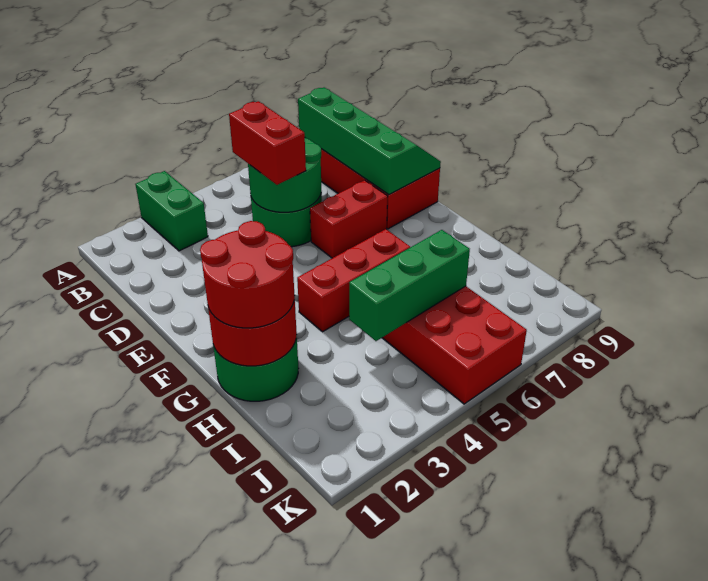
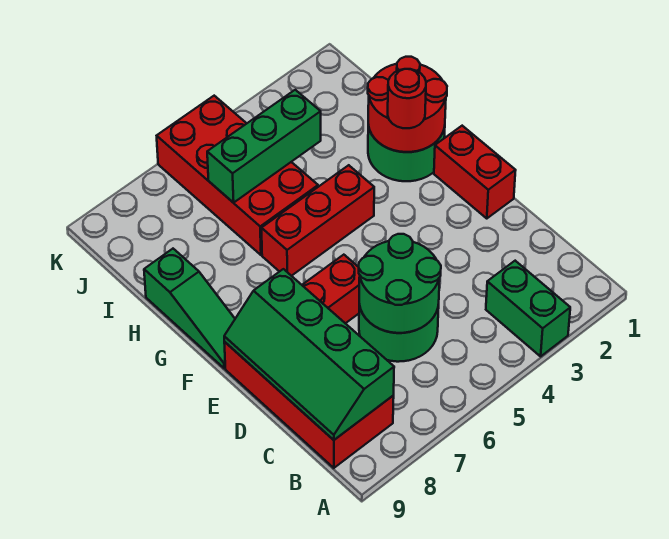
red brick C5:D5 level 3 -> red brick E1:F1 level 1
none -> green slope F9:H9 level 1 top H
red round brick G1:H2 level 3 -> red round brick G2 level 3

